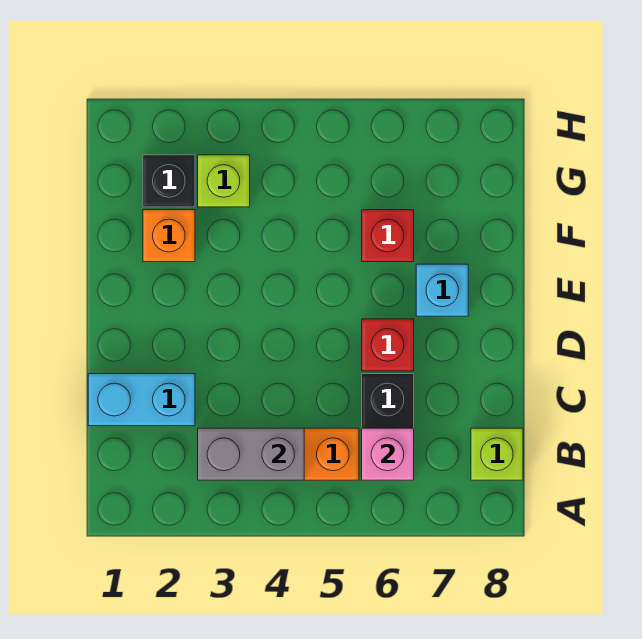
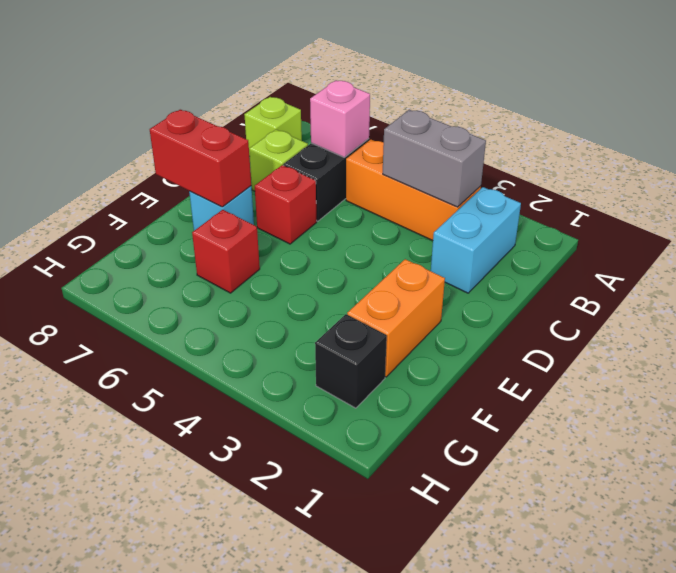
cyan brick C1:C2 level 1 -> cyan brick B2:C2 level 1
none -> red brick E7:E8 level 2
orange brick F2 level 1 -> orange brick E2:F2 level 1
lime brick G3 level 1 -> lime brick C7 level 1

